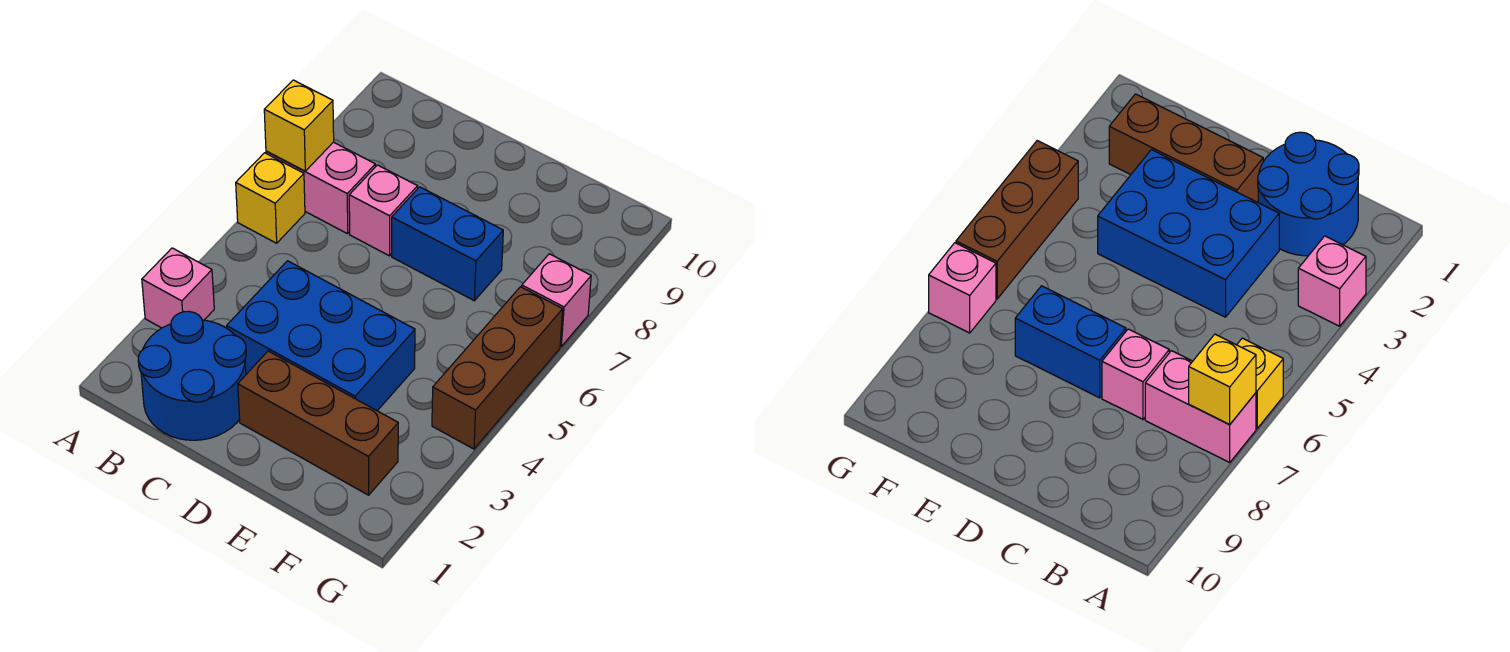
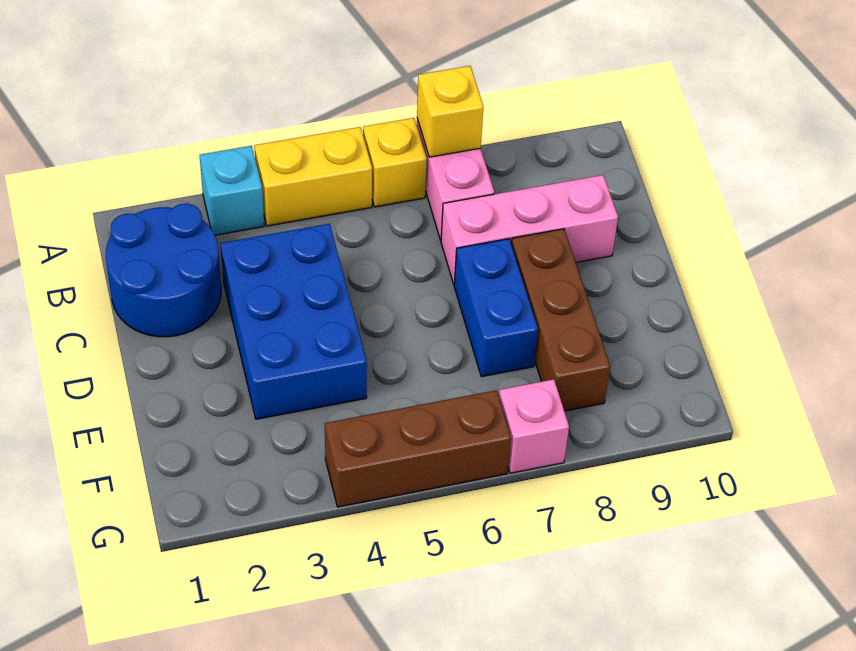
pink brick A3 level 1 -> cyan brick A3 level 1
none -> yellow brick A4:A5 level 1
pink brick C7 level 1 -> pink brick C7:C9 level 1
brown brick D2:F2 level 1 -> brown brick D8:F8 level 1

